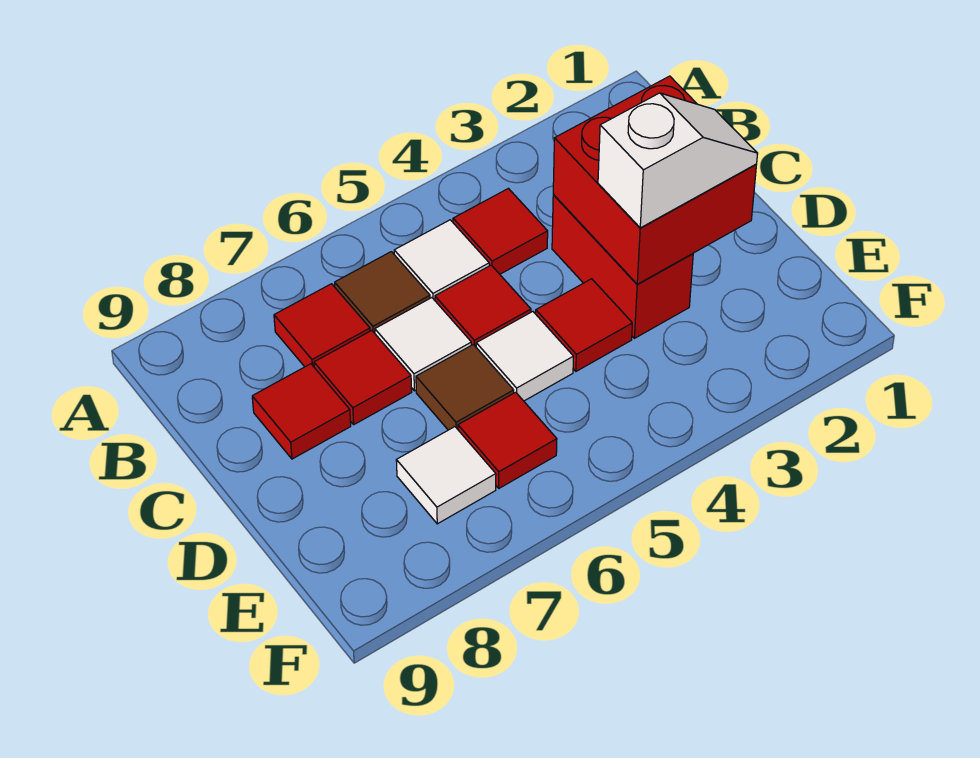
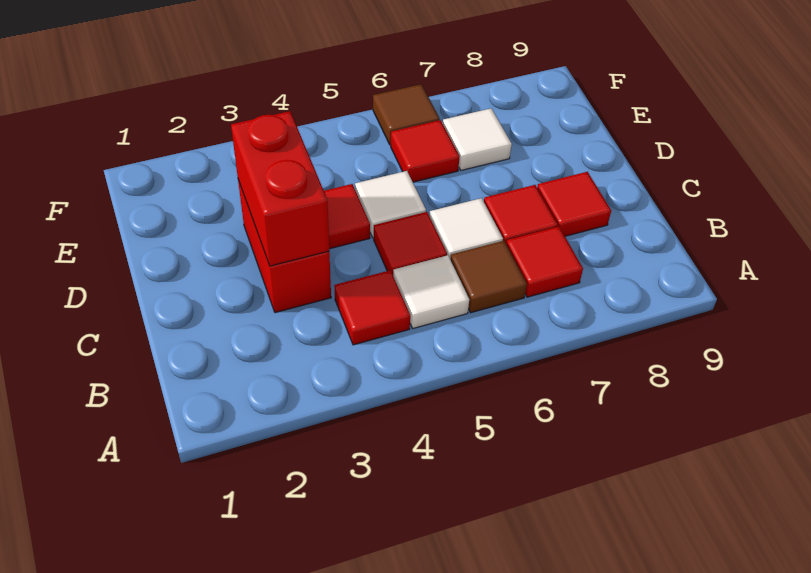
red brick C2:D3 level 2 -> red brick C3:D3 level 2
white slope D2:D3 level 3 top 3 -> none
brown tile D6 level 1 -> brown tile F6 level 1

